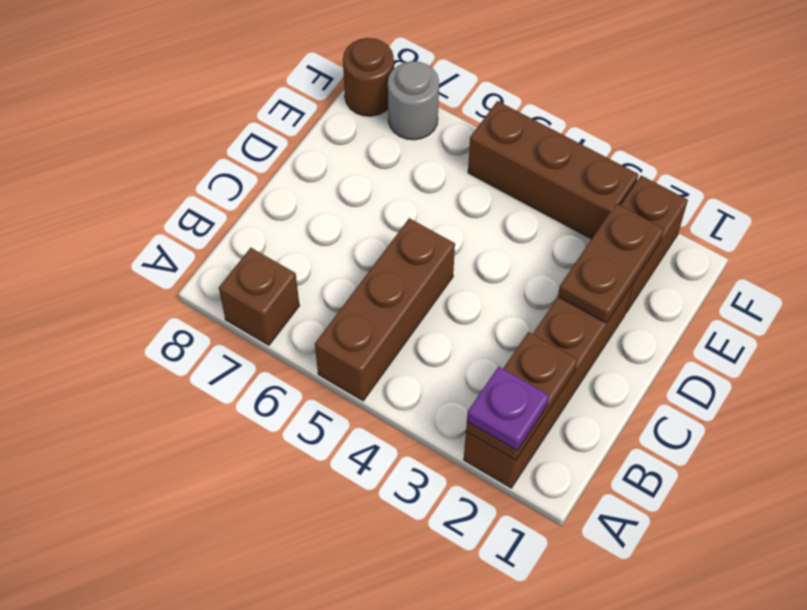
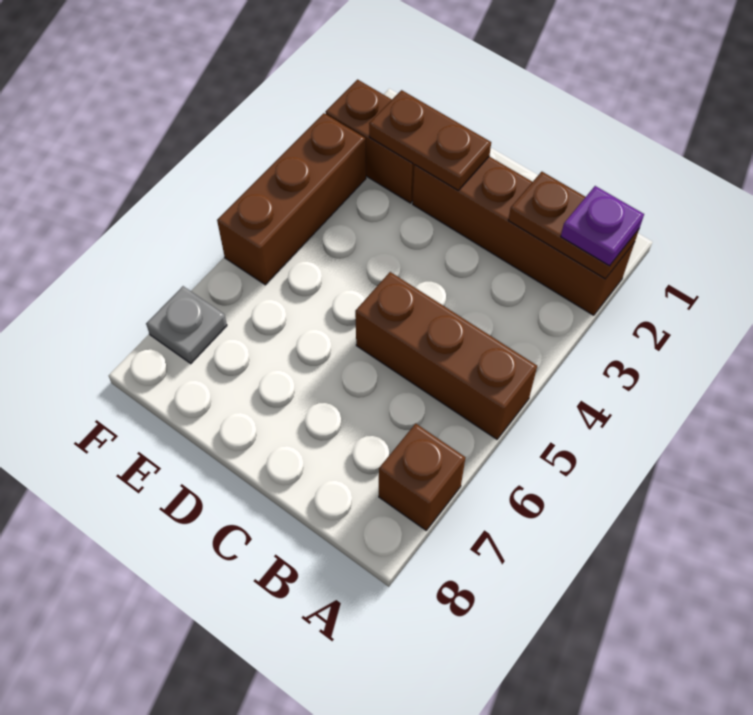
grey round brick F7 level 1 -> grey plate F7 level 1
brown round brick F8 level 1 -> none

